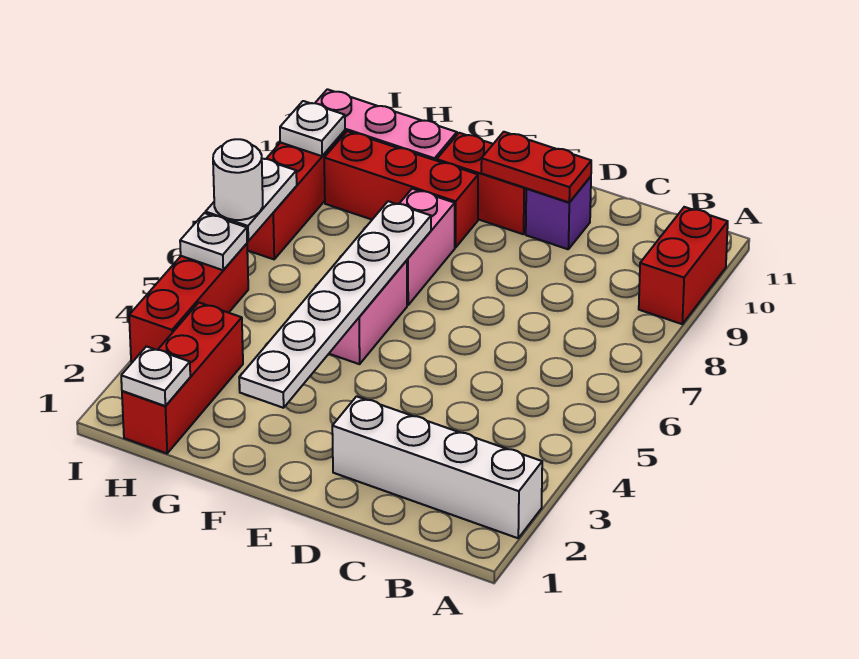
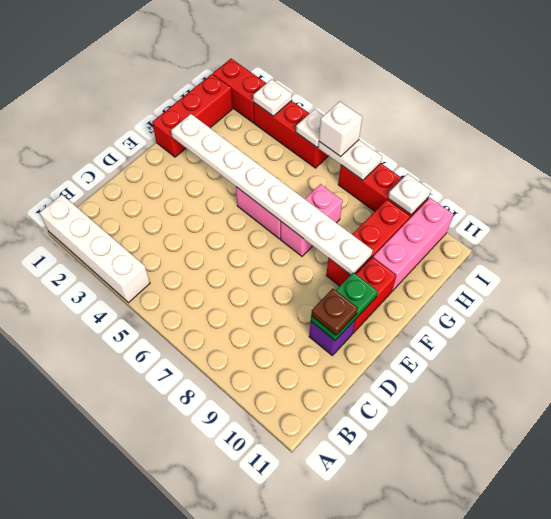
white brick A2:D2 level 1 -> white brick A1:A4 level 1
red brick A9:A10 level 1 -> red brick I1:I2 level 1
red plate D10:E10 level 2 -> green plate D10:E10 level 2
none -> brown plate D10 level 3
white plate F2:F7 level 2 -> white plate F2:F9 level 2
pink brick F7:F8 level 1 -> pink brick F7:G7 level 1
red brick H1:H3 level 1 -> red brick F1:H1 level 1
white plate H1 level 2 -> white plate I3 level 2
white round brick I6 level 3 -> white brick I6 level 3

